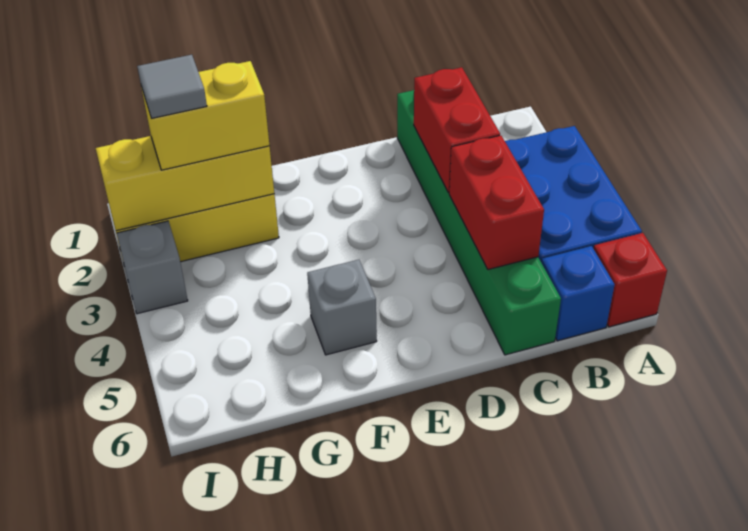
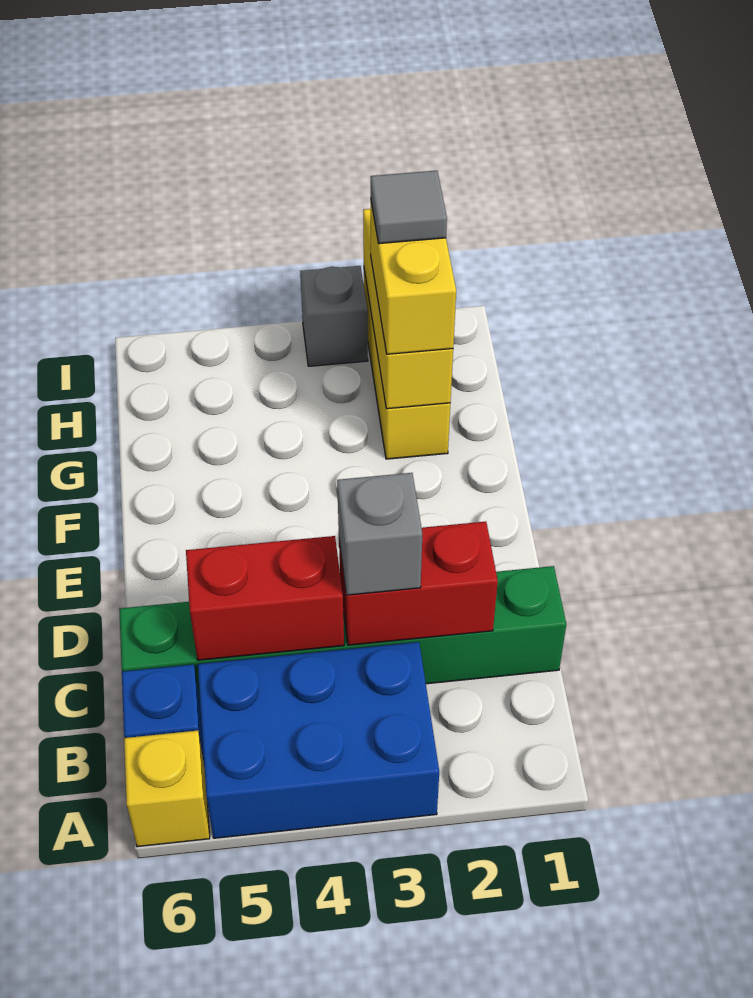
red brick A6 level 1 -> yellow brick A6 level 1
grey brick F5 level 1 -> grey brick C3 level 3

